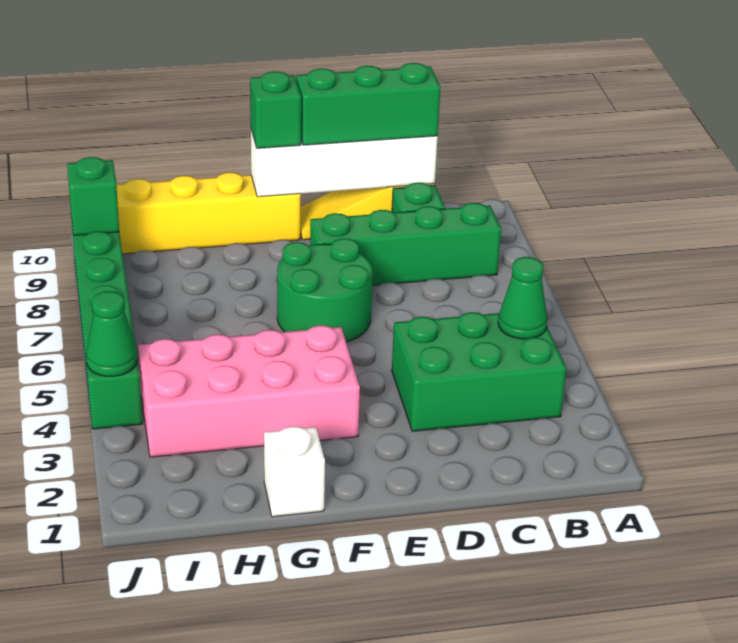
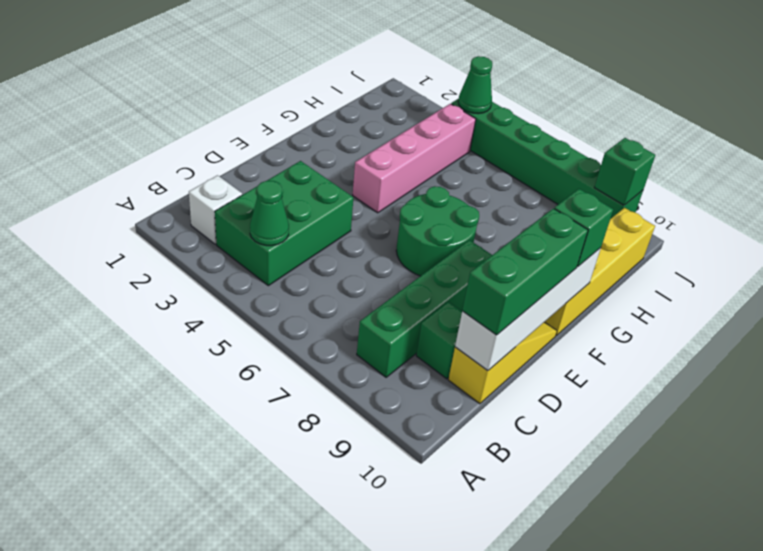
pink brick F3:I4 level 1 -> pink brick F4:I4 level 1
white brick G1 level 1 -> white brick B2 level 1

